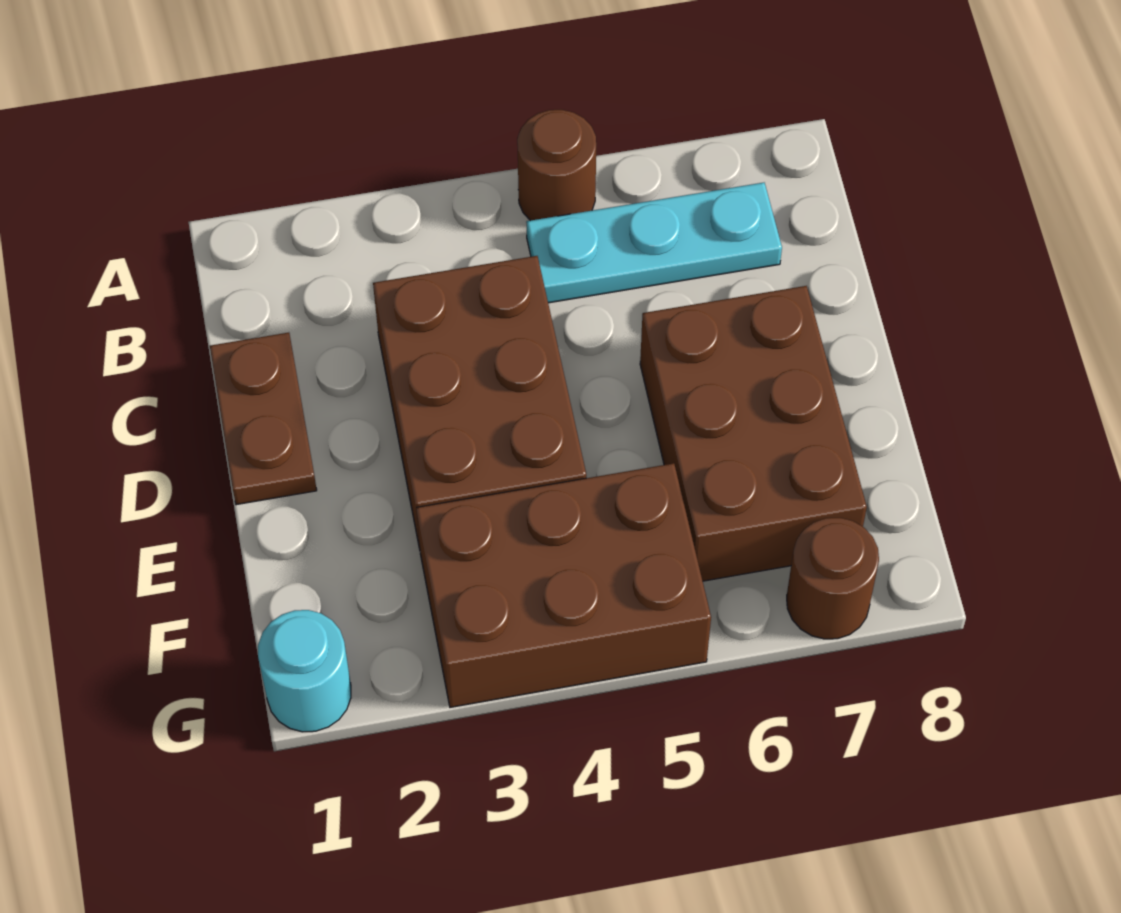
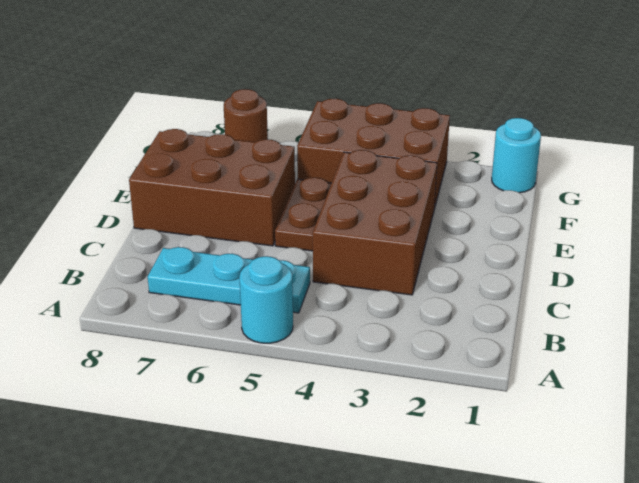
brown round brick A5 level 1 -> cyan round brick A5 level 1
brown plate C1:D1 level 1 -> brown plate D5:E5 level 1
brown brick D6:F7 level 1 -> brown brick D6:E8 level 1

